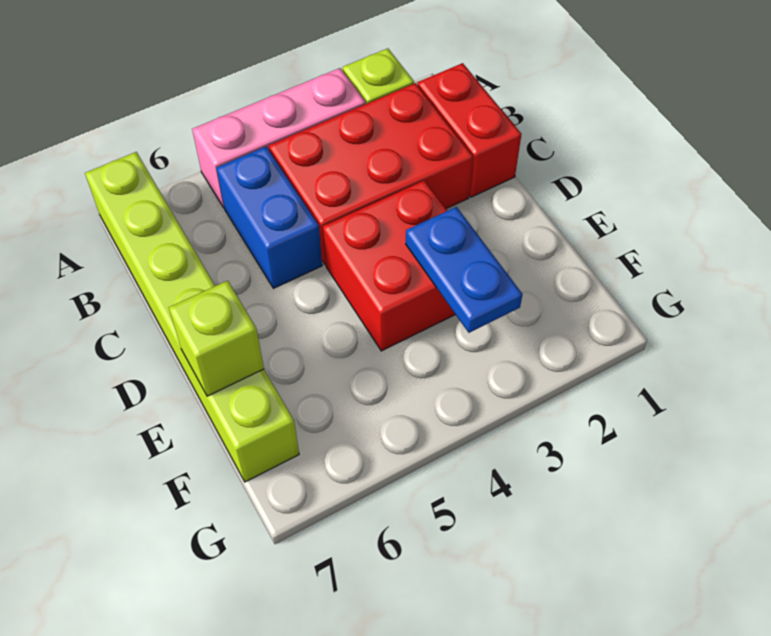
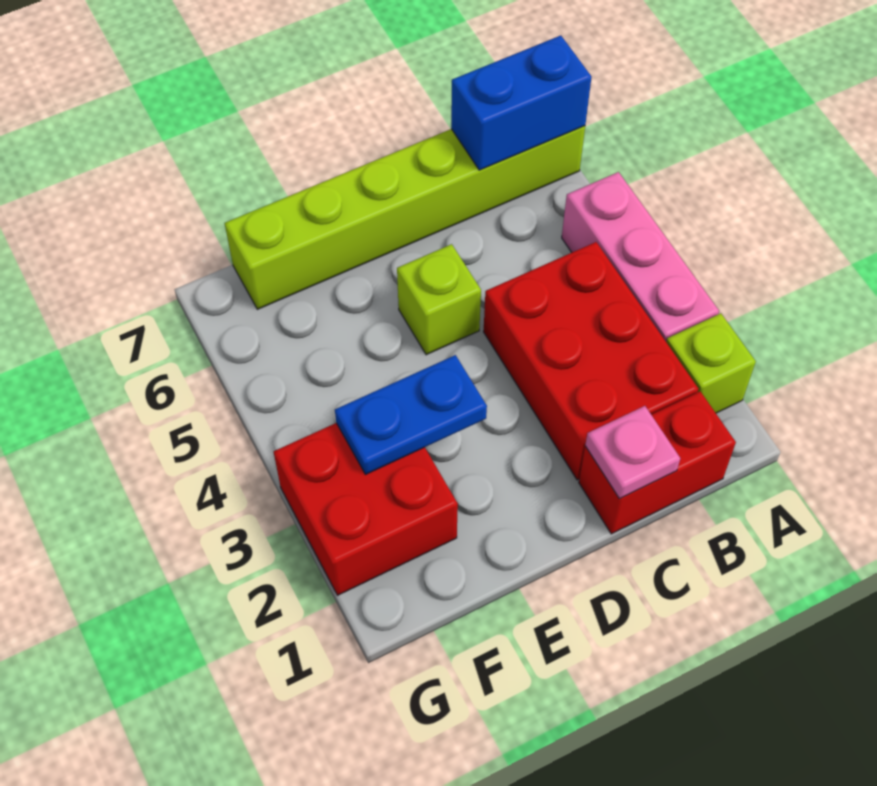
blue brick B5:C5 level 1 -> blue brick A7:B7 level 2
none -> pink plate C1 level 2
red brick D3:E4 level 1 -> red brick F2:G3 level 1
lime brick E7 level 2 -> lime brick D5 level 1

